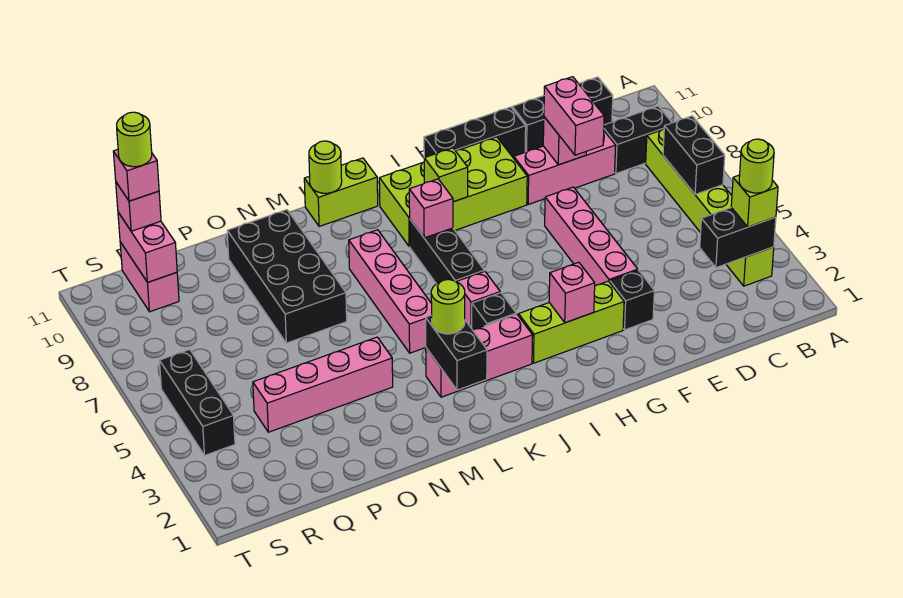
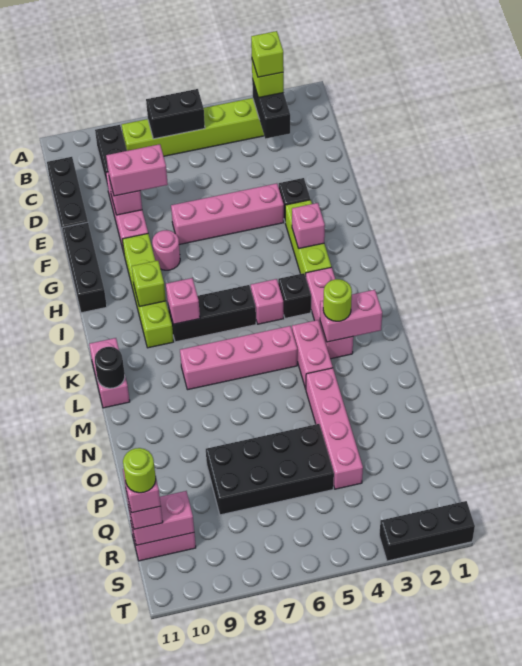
lime round brick B3 level 4 -> lime brick B3 level 4
none -> pink round brick G8 level 1
lime brick G9:J10 level 1 -> lime brick G9:J9 level 1
lime brick K11:L11 level 1 -> pink brick K11:L11 level 1
black brick L2:L3 level 2 -> pink brick L2:L3 level 2
none -> pink brick L4:M4 level 1
lime round brick L11 level 2 -> black round brick L11 level 2
black brick N7:O10 level 1 -> black brick P5:Q8 level 1
black brick S4:S6 level 1 -> black brick T1:T3 level 1

